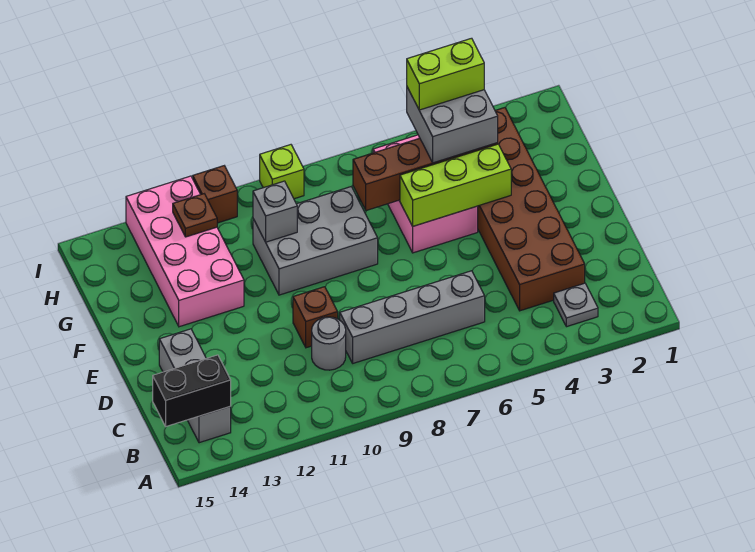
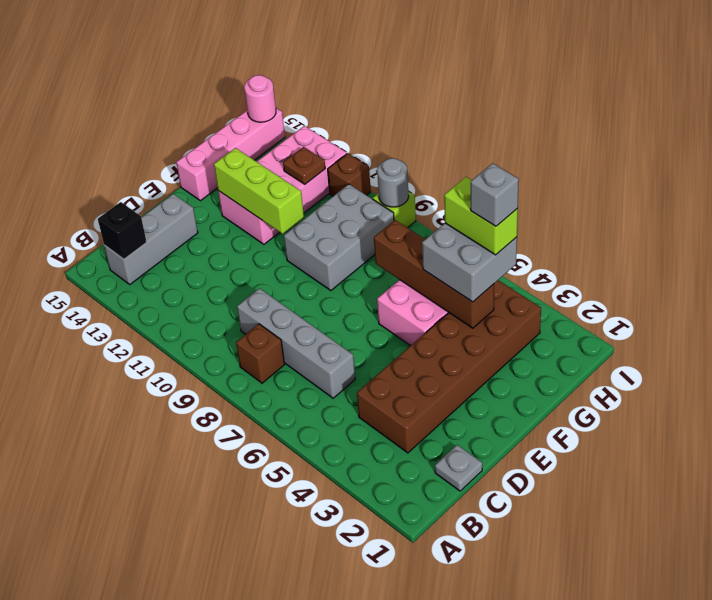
grey plate B3 level 1 -> grey plate C1 level 1
black brick B14:B15 level 2 -> black brick B14 level 2
grey round brick C10 level 1 -> grey round brick I9 level 2
brown brick D10 level 1 -> brown brick B8 level 1
lime brick F4:F6 level 2 -> lime brick F11:F13 level 2
grey brick F8:G10 level 1 -> grey brick F9:H10 level 1
none -> pink brick F15:I15 level 1
grey brick G10 level 2 -> grey brick H4 level 5
none -> pink round brick I15 level 2

